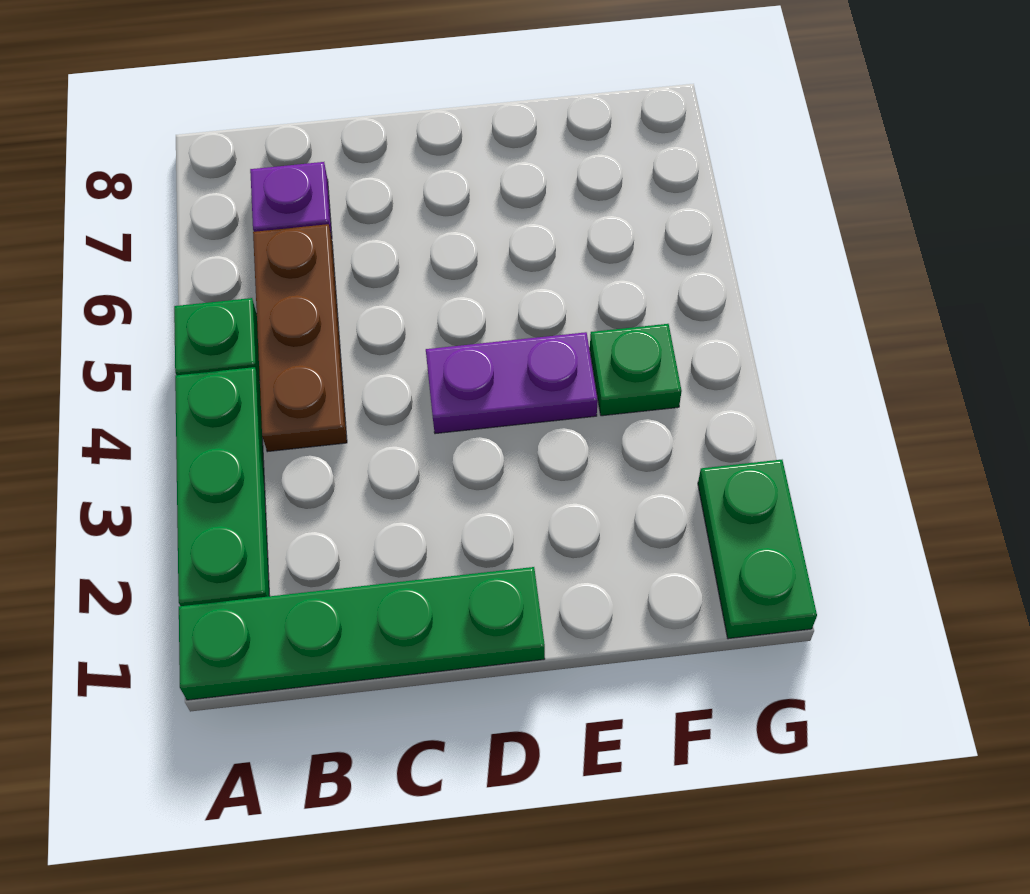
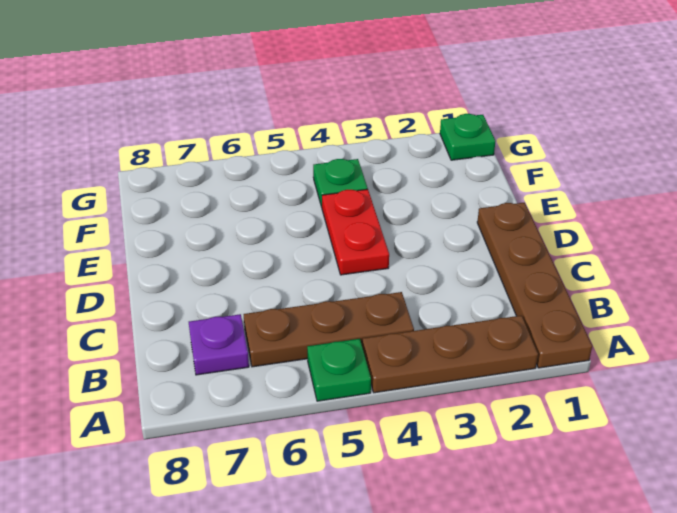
green plate A1:D1 level 1 -> brown plate A1:D1 level 1
green plate A2:A4 level 1 -> brown plate A2:A4 level 1
purple plate D4:E4 level 1 -> red plate D4:E4 level 1
green plate G1:G2 level 1 -> green plate G1 level 1

